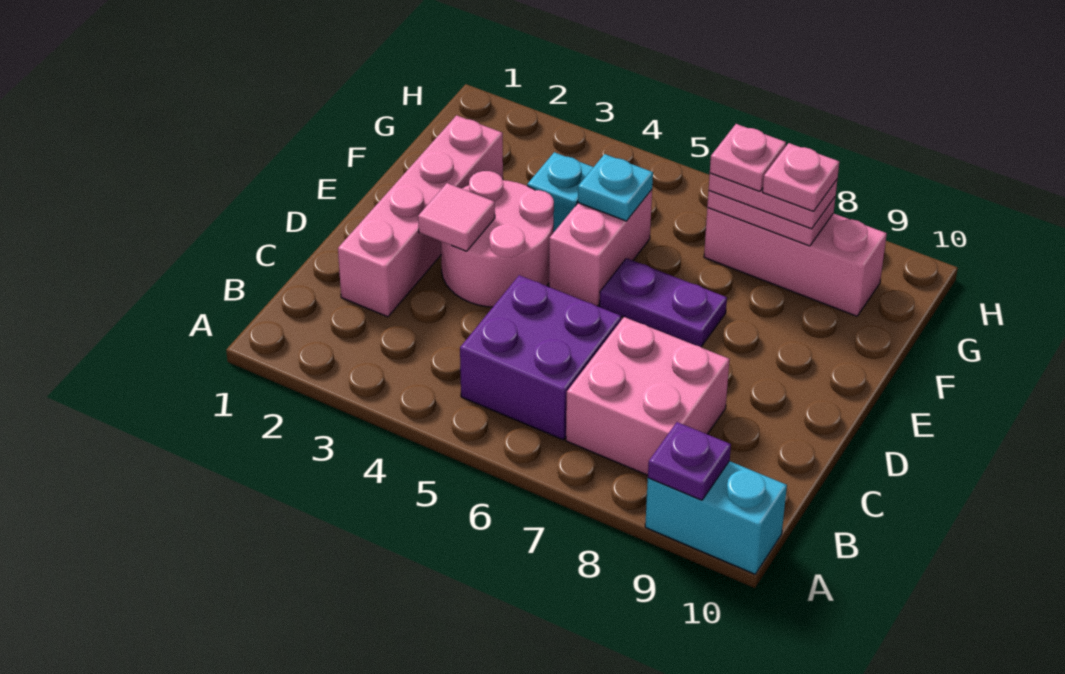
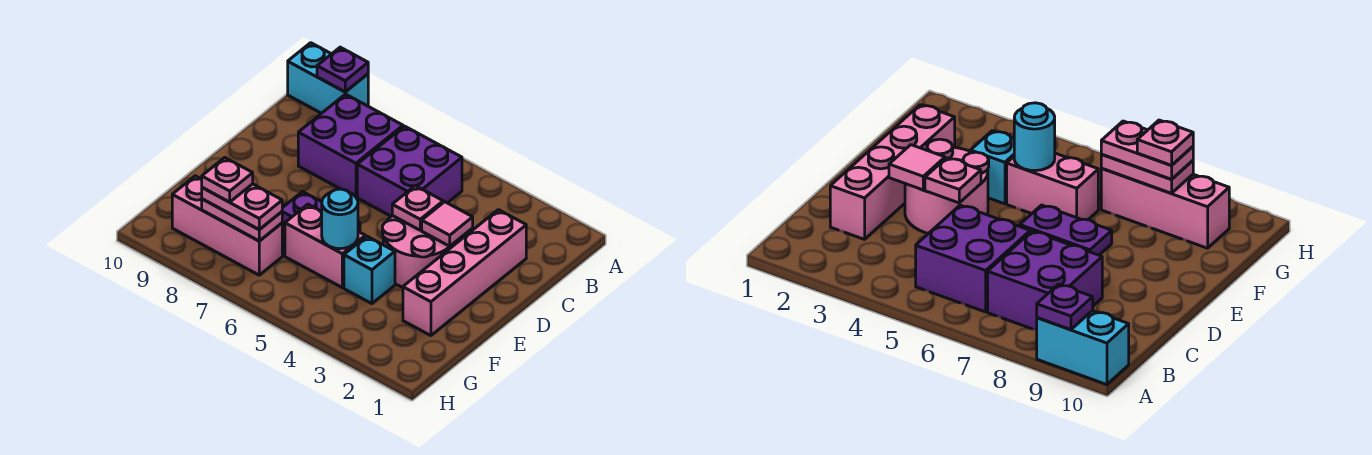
pink brick B7:C8 level 1 -> purple brick B7:C8 level 1
pink brick E5:F5 level 1 -> pink brick F5:F6 level 1
cyan plate F5 level 2 -> cyan round brick F5 level 2
pink plate G7 level 4 -> pink plate D4 level 2

